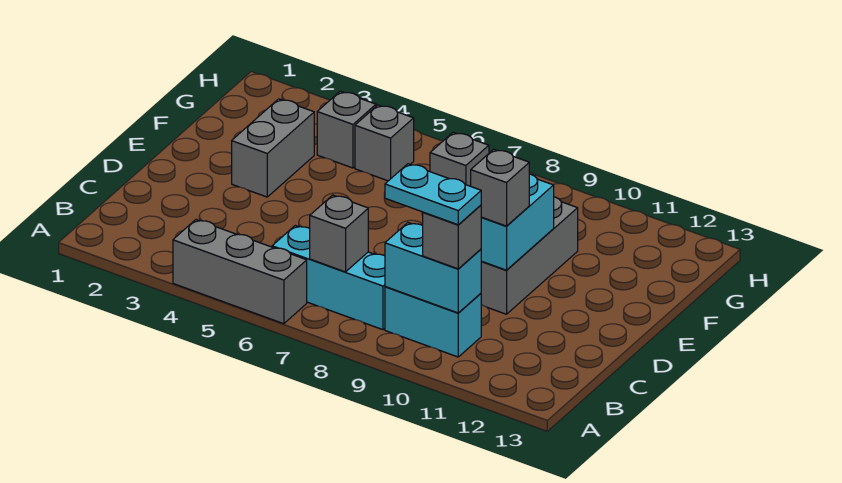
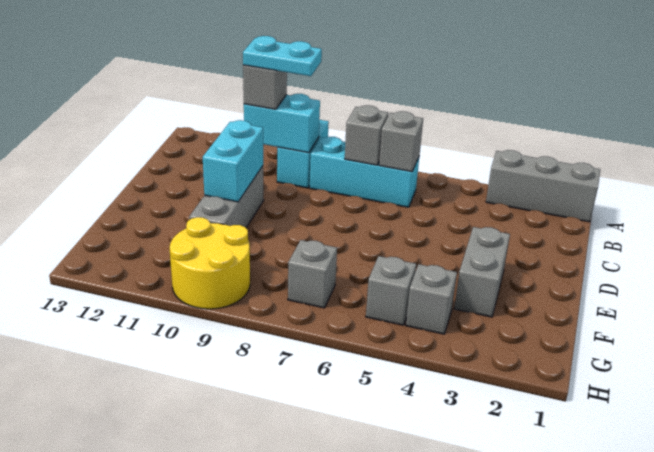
grey brick A4:A6 level 1 -> grey brick A1:A3 level 1
cyan brick B9:B10 level 1 -> cyan brick A9:B9 level 1
grey brick D10 level 3 -> grey brick B6 level 2
none -> yellow round brick G9:H10 level 1

